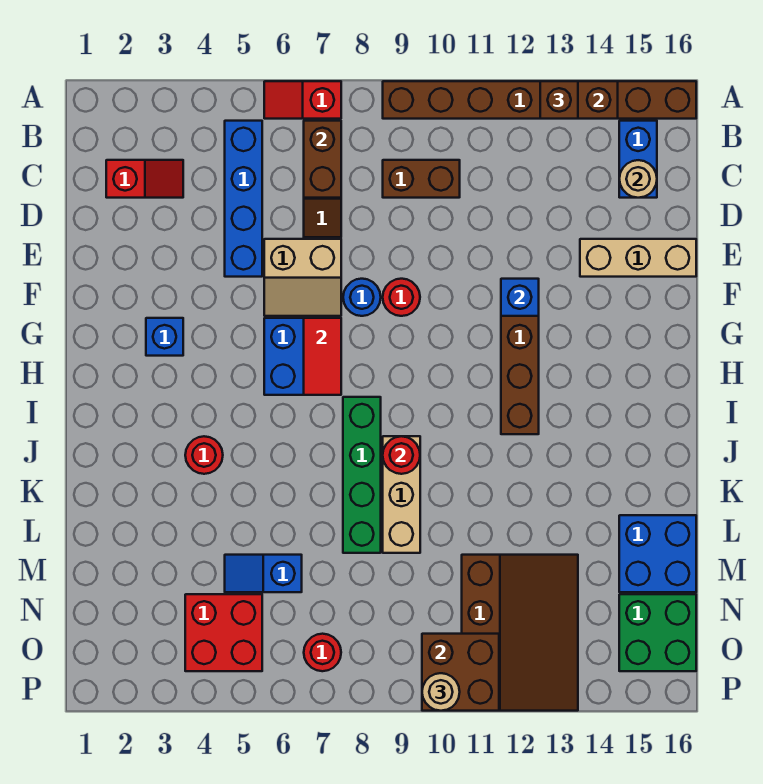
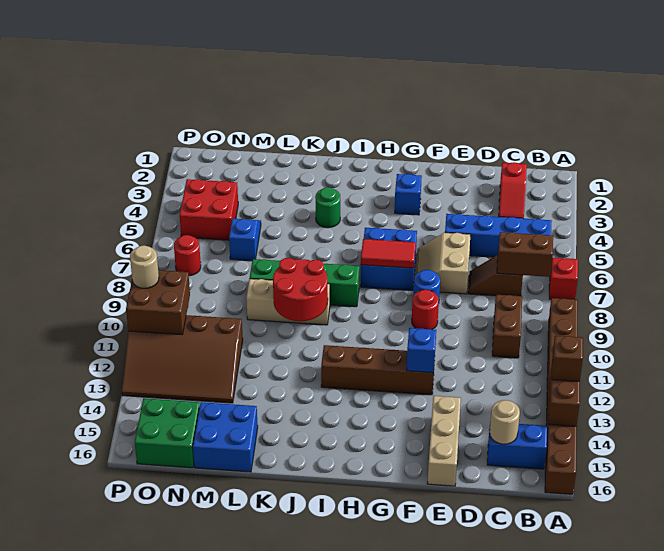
red round brick J4 level 1 -> green round brick J4 level 1
red round brick J9 level 2 -> red round brick J9:K10 level 2

